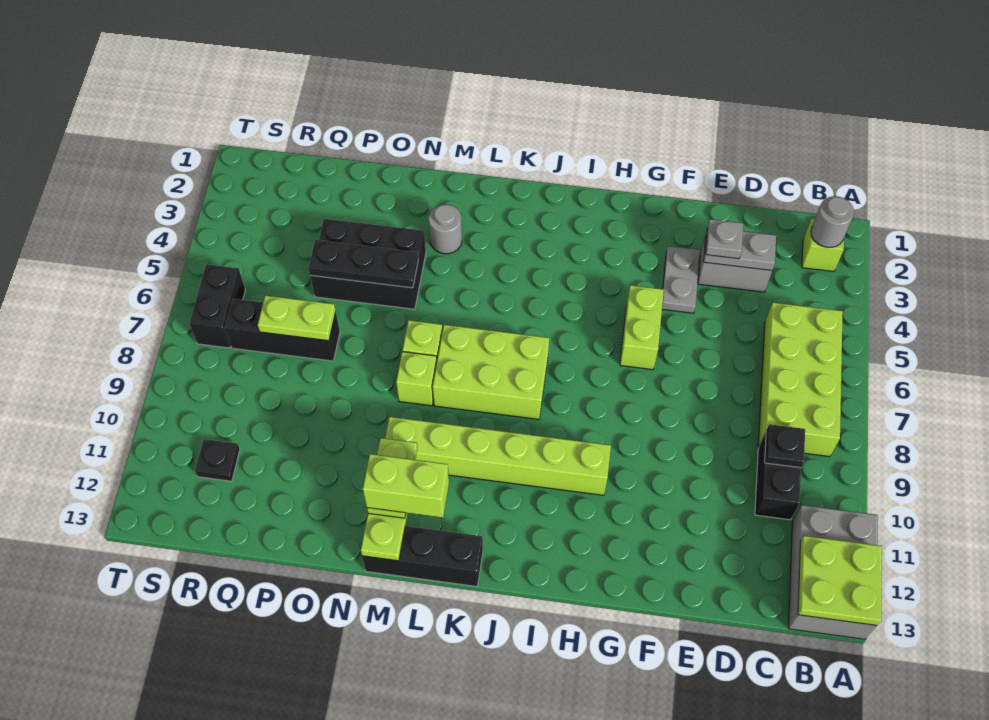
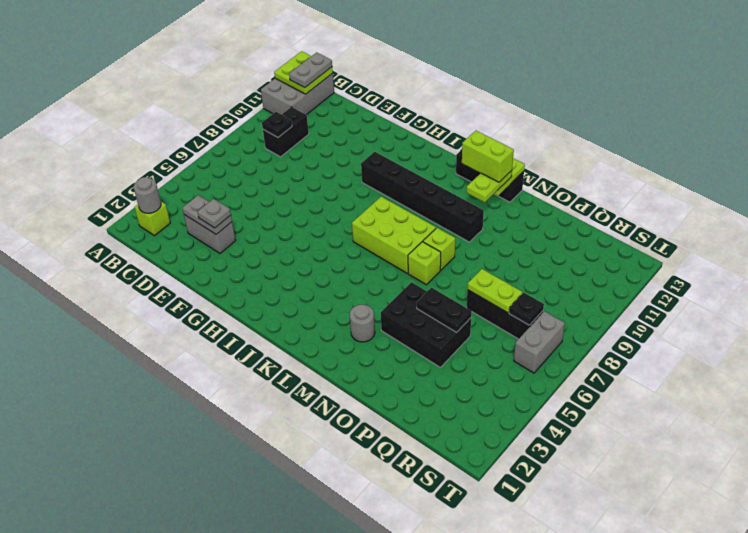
lime brick B5:C8 level 1 -> none
grey plate F3:F4 level 1 -> grey plate B12:B13 level 3
lime brick G5:G6 level 1 -> none
lime brick H10:M10 level 1 -> black brick H10:M10 level 1
black plate N5:P5 level 2 -> black plate O5:P5 level 2
black plate R11 level 1 -> black plate R7 level 2
black brick S6:S7 level 1 -> grey brick S6:S7 level 1

